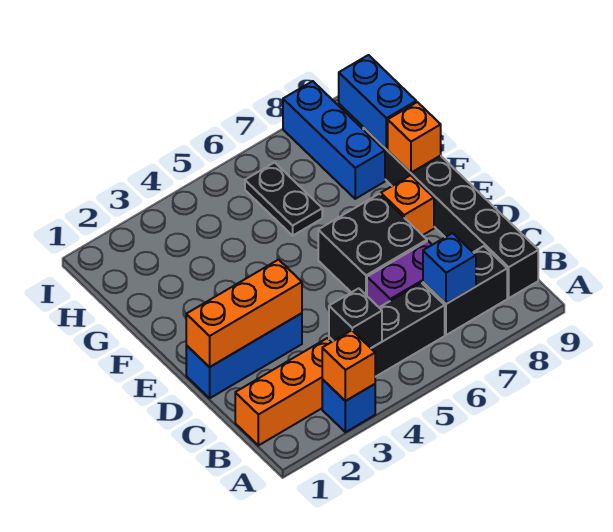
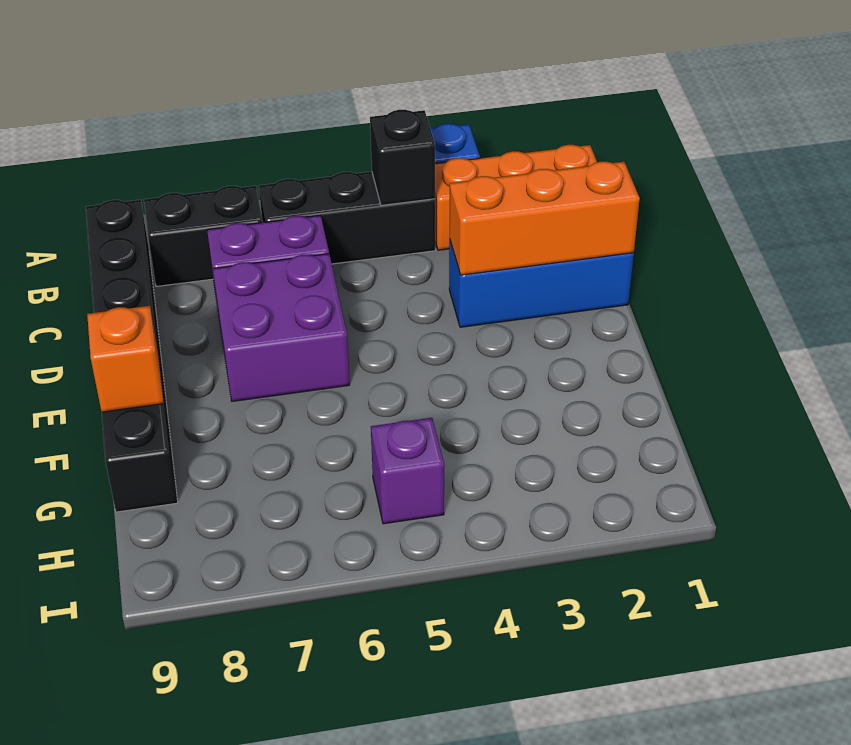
orange brick A3 level 2 -> none
blue brick B7 level 2 -> none
black brick D6:E7 level 1 -> purple brick D6:E7 level 1
orange brick E8 level 1 -> none
black plate G6:H6 level 1 -> none
blue brick G8:I8 level 1 -> none
blue brick G9:H9 level 2 -> none
none -> purple brick H5 level 1

